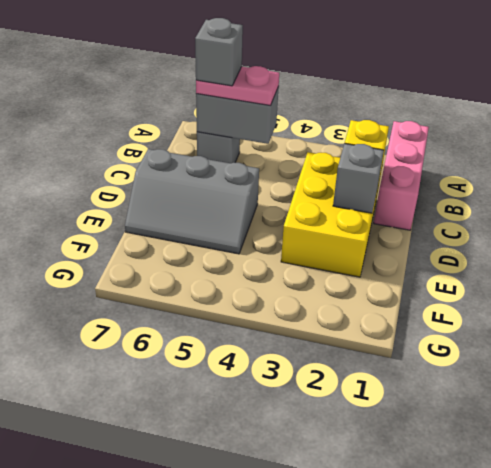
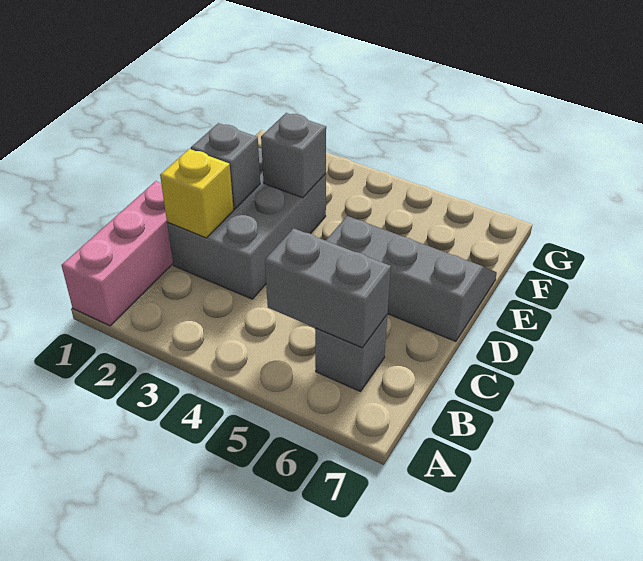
pink plate B5:B6 level 3 -> none
grey brick B6 level 4 -> grey brick E3 level 2
yellow brick C2:E3 level 1 -> grey brick C2:E3 level 1

